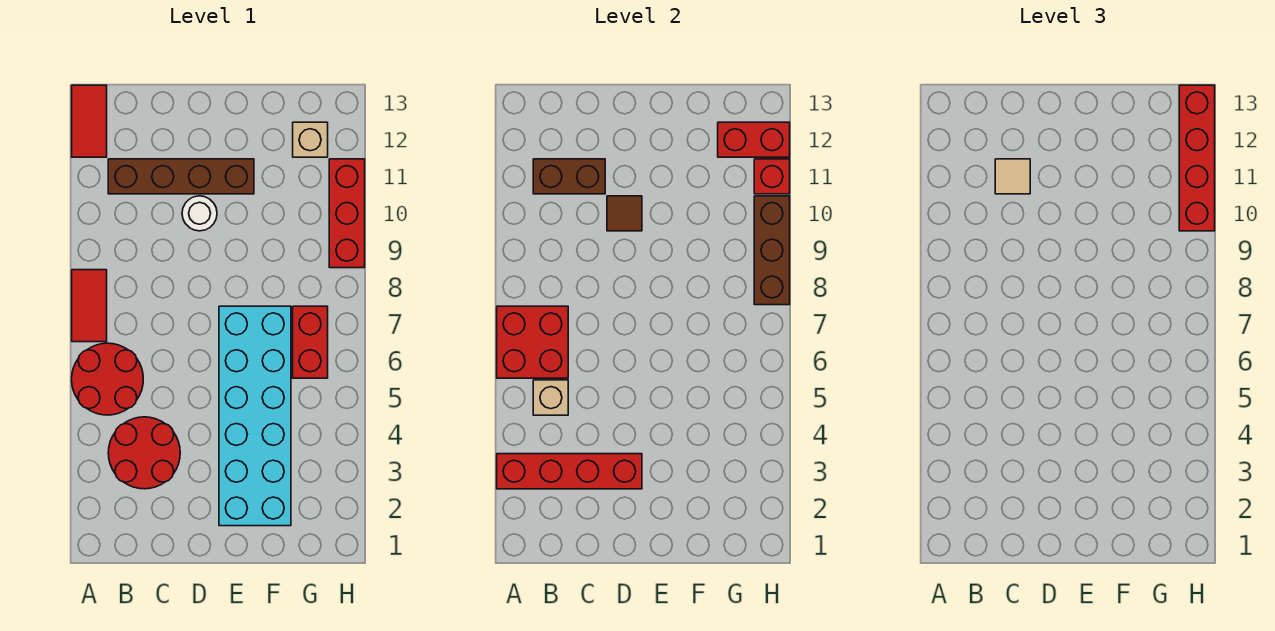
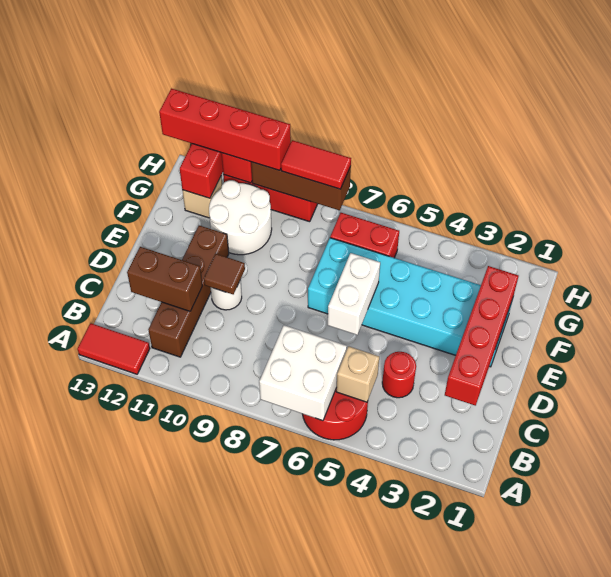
red brick A3:D3 level 2 -> red brick C2:F2 level 2
red brick A6:B7 level 2 -> white brick A6:B7 level 2
red tile A7:A8 level 1 -> red tile H8:H9 level 3
red round brick B3:C4 level 1 -> red round brick C4 level 1
brown brick B11:C11 level 2 -> brown brick C11:C12 level 2
tan tile C11 level 3 -> none
none -> white brick D6:E6 level 2
none -> white round brick F10:G11 level 1

